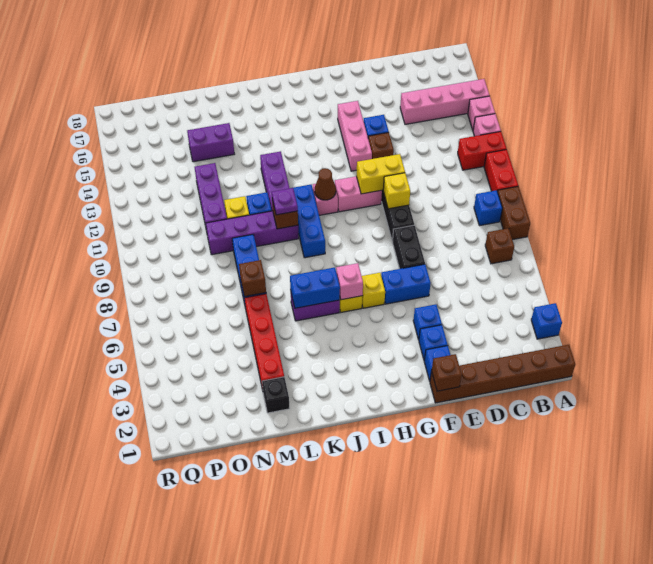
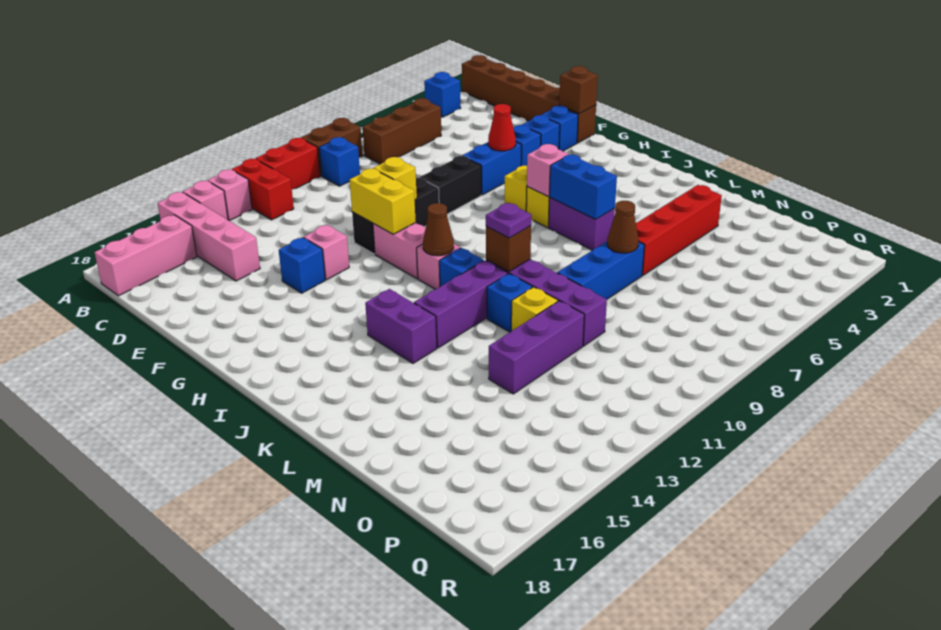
brown brick B7 level 1 -> brown brick B5:B7 level 1
none -> red cone F5 level 2
blue brick F6:G6 level 1 -> blue brick F5:F6 level 1
brown brick F13 level 1 -> pink brick F13 level 1
pink brick G13:G15 level 1 -> pink brick B16:B18 level 1
blue brick J9:J11 level 1 -> blue brick J11 level 1
black brick M2 level 1 -> none
brown brick M7 level 2 -> brown cone M7 level 2
purple brick M15:N15 level 1 -> purple brick J14:K14 level 1

